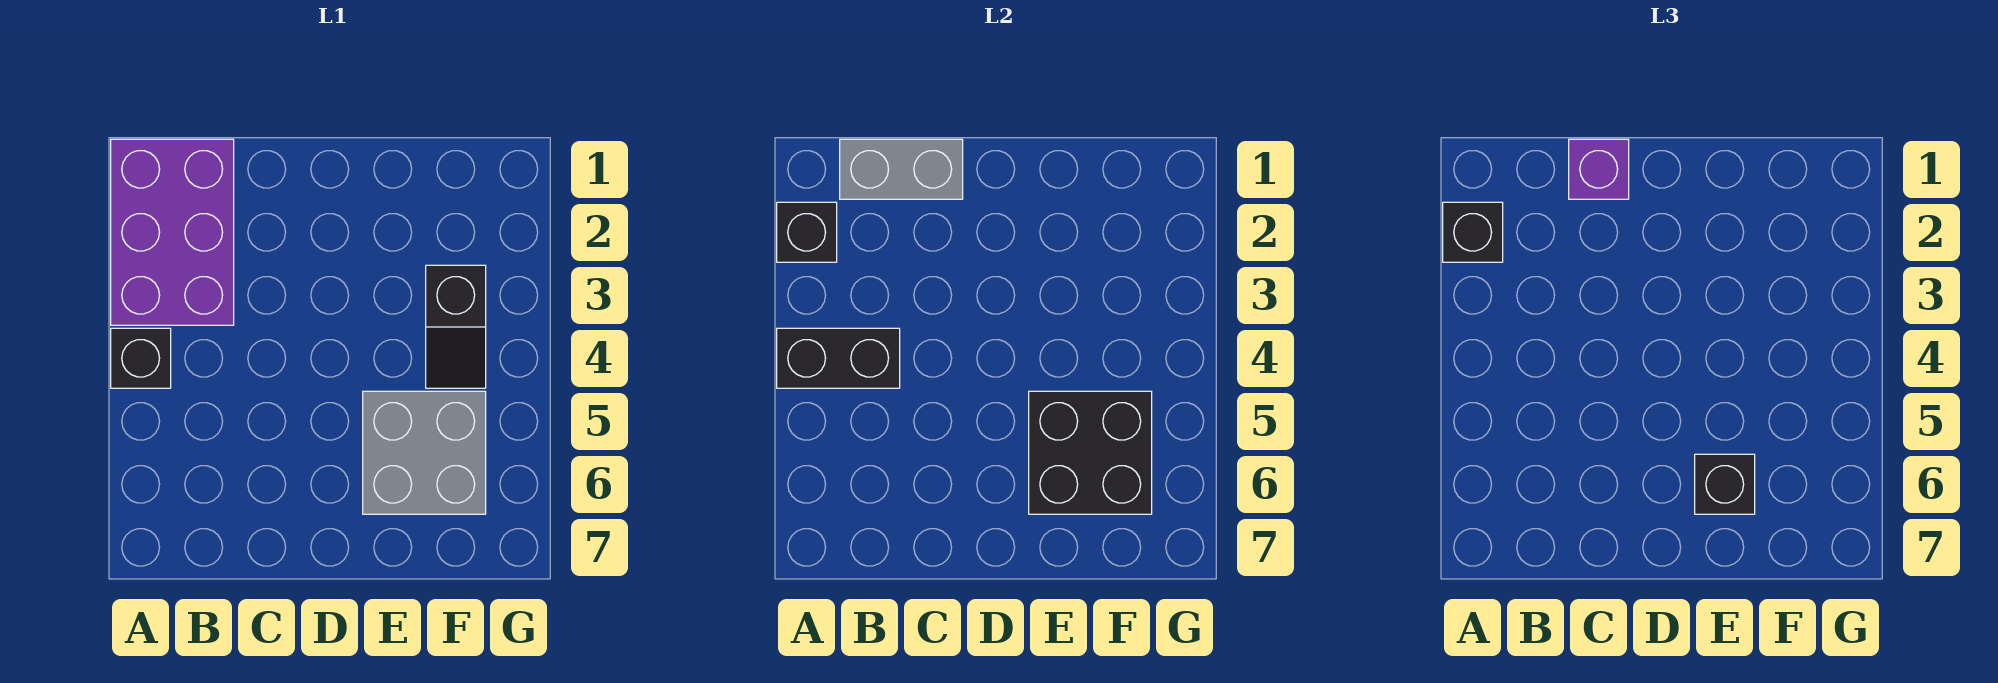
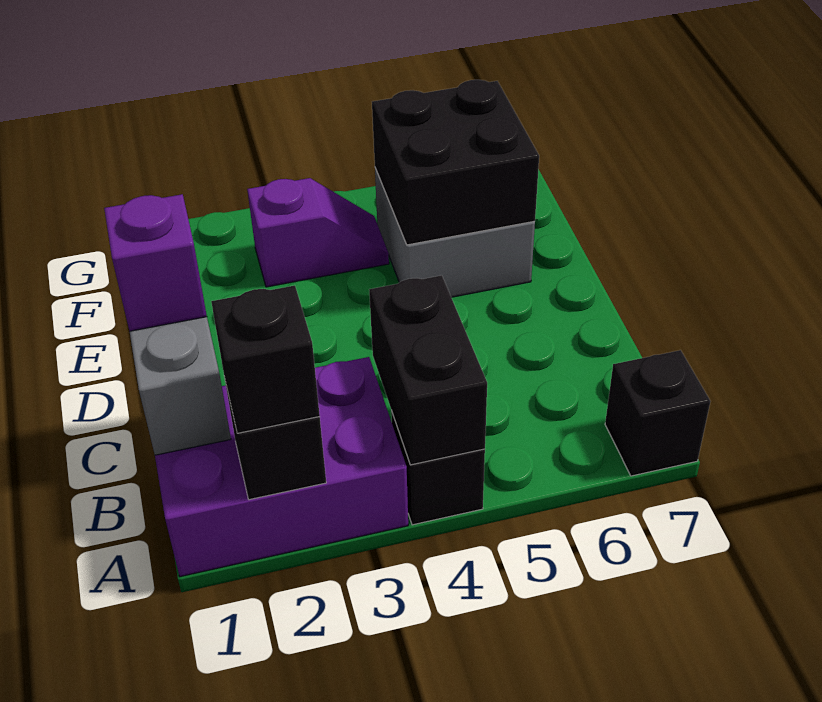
black brick E6 level 3 -> black brick A7 level 1
black slope F3:F4 level 1 top 3 -> purple slope F3:F4 level 1 top 3

